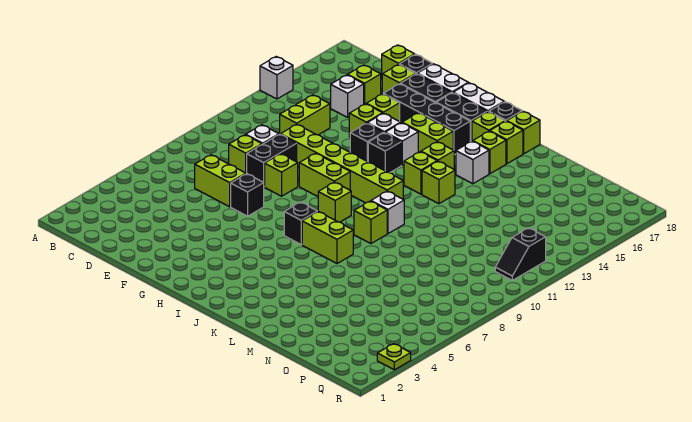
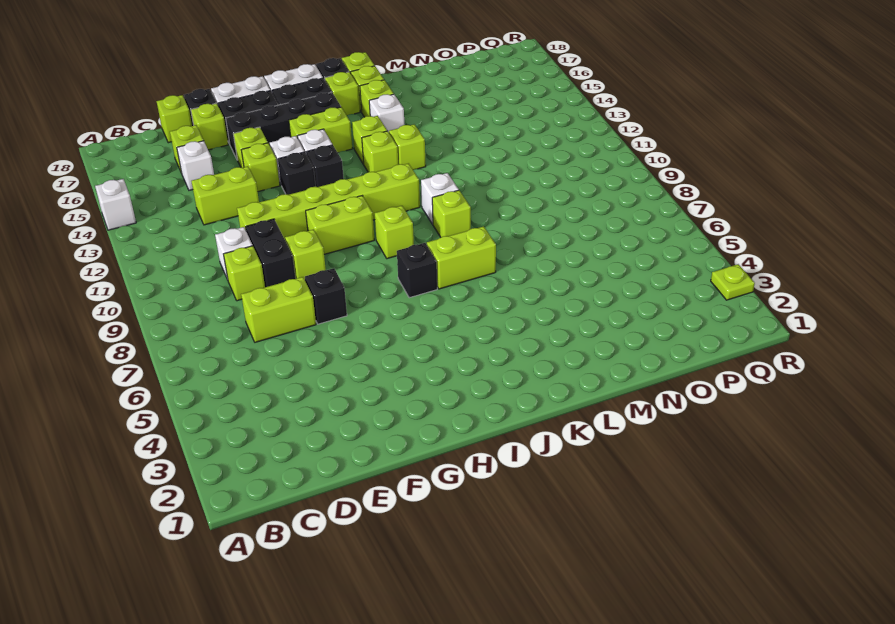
lime brick D12:D13 level 1 -> lime brick D13:E13 level 1
black slope Q11:Q12 level 1 top 12 -> none

